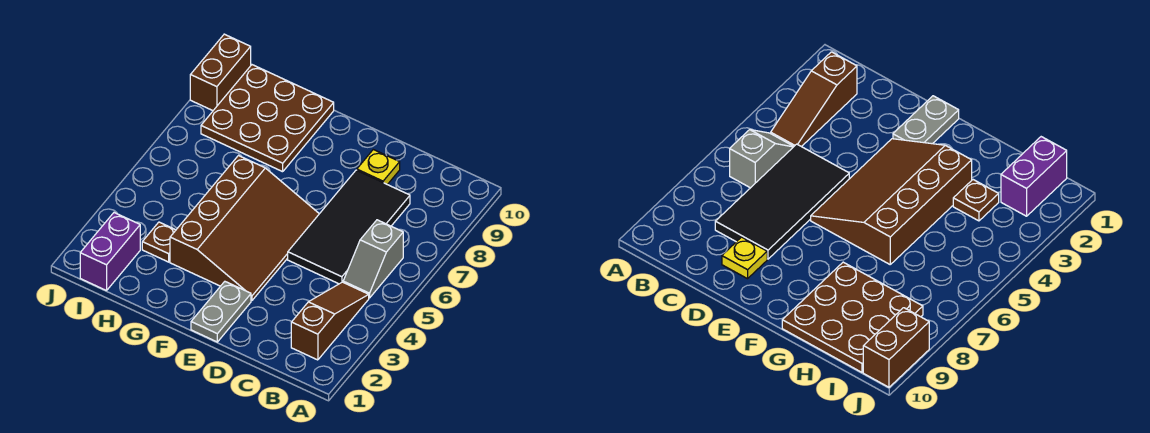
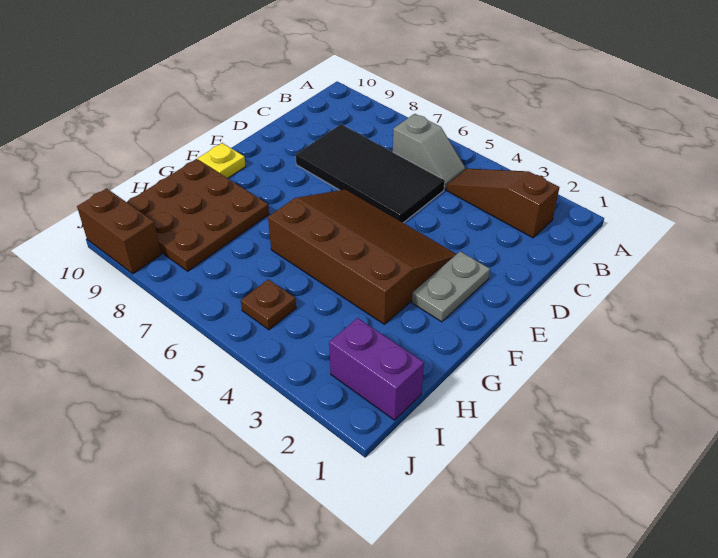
yellow plate D9 level 1 -> yellow plate F10 level 1
grey plate E1:E2 level 1 -> grey plate E2:F2 level 1
brown plate H3 level 1 -> brown plate I5 level 1

